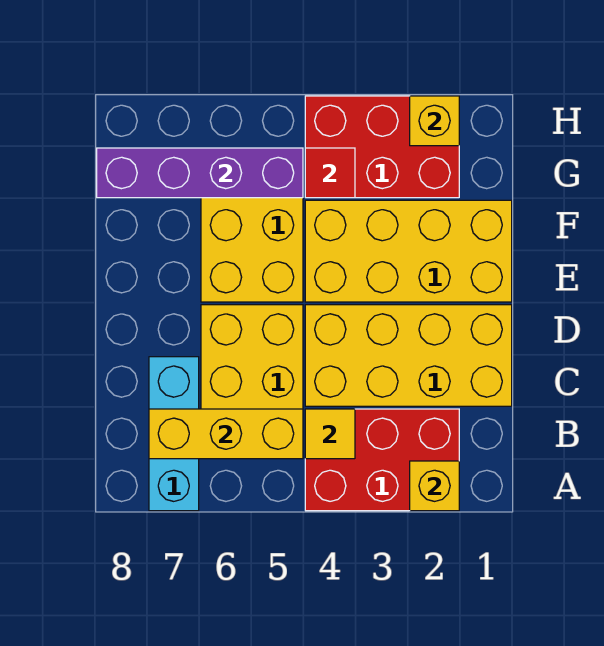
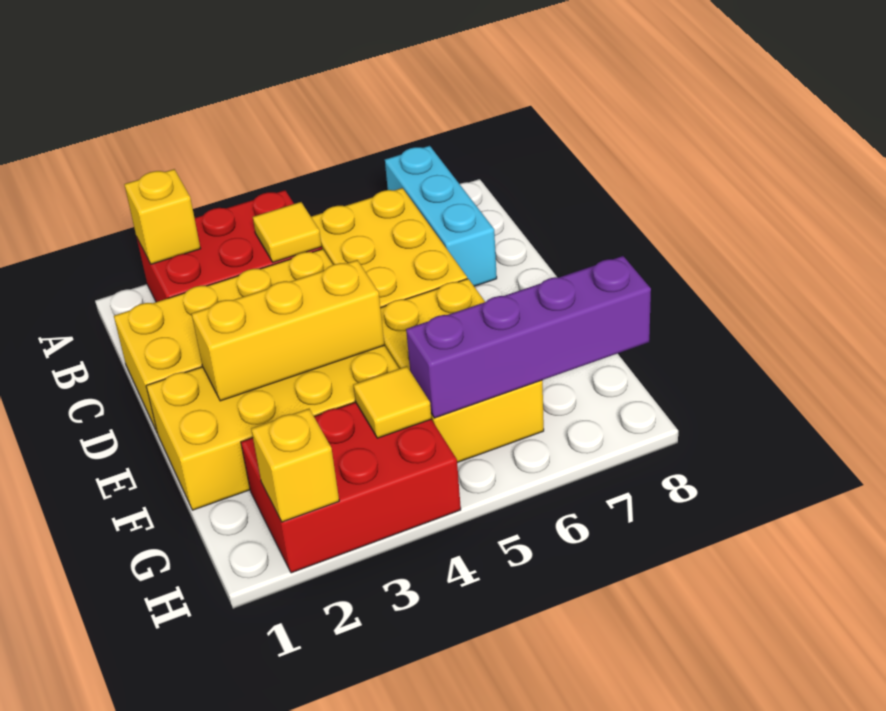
yellow brick B5:B7 level 2 -> yellow brick E2:E4 level 2
red tile G4 level 2 -> yellow tile G4 level 2

